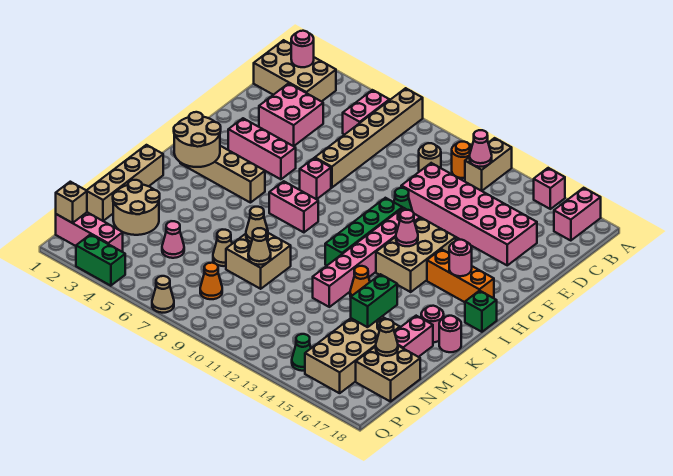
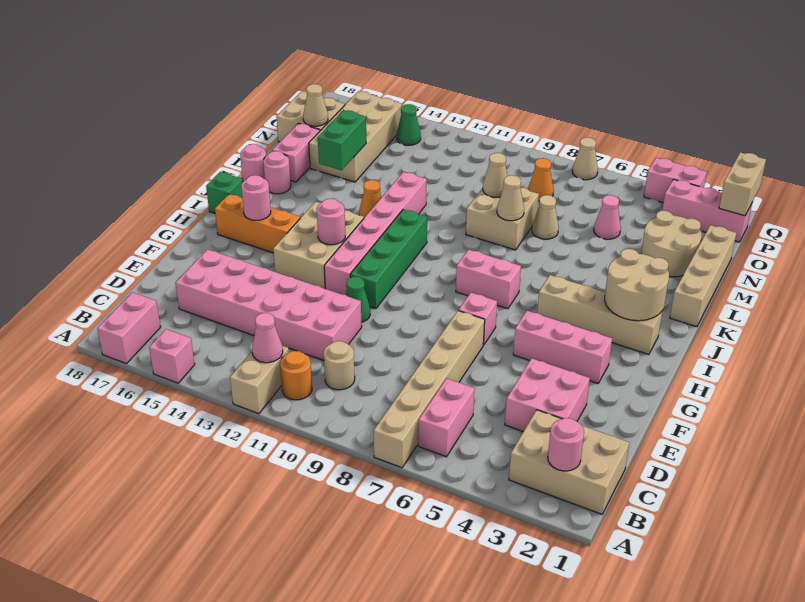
pink cone H13 level 2 -> pink round brick H13 level 2
tan brick P1 level 2 -> tan brick P1:Q1 level 2
green brick Q3:Q4 level 1 -> pink brick Q3:Q4 level 1

